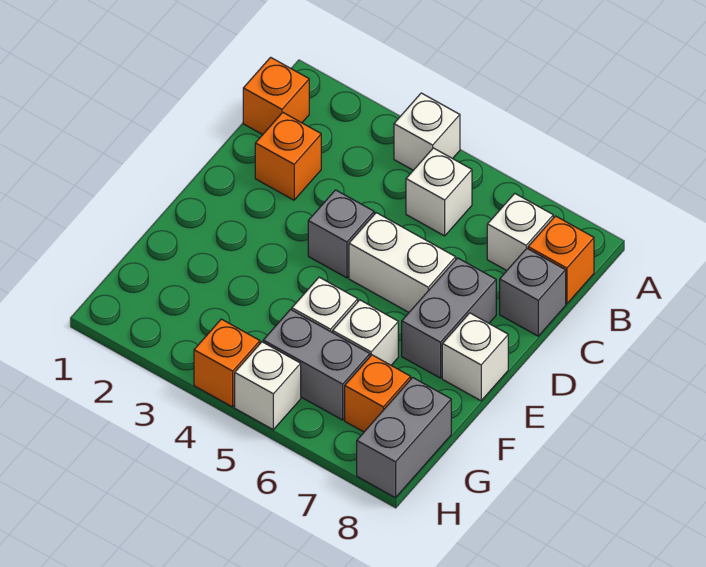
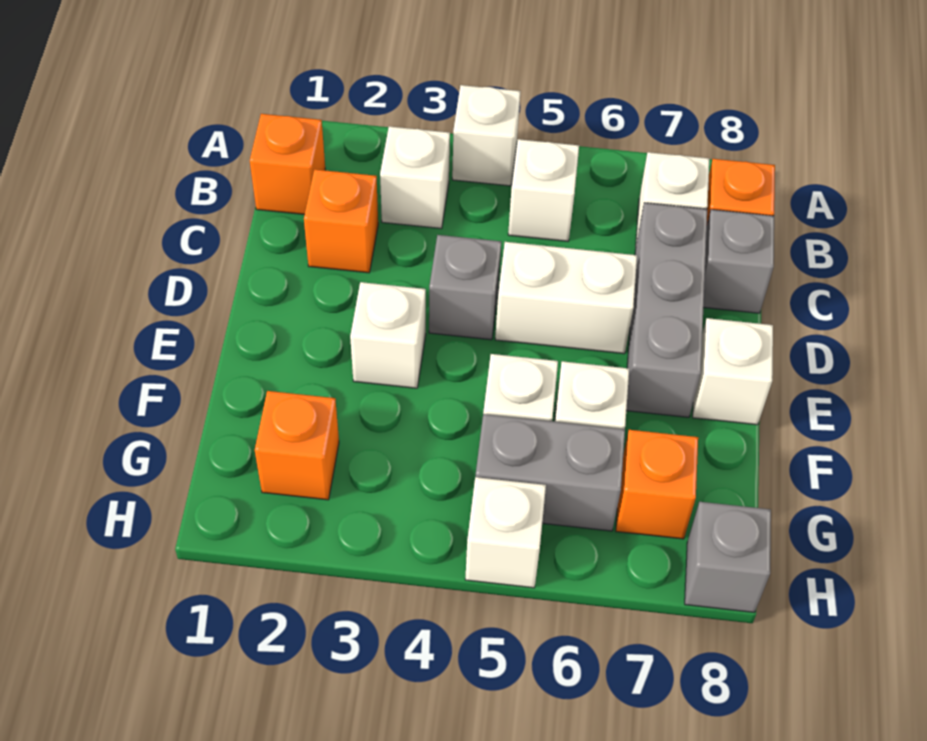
none -> white brick B3 level 1
grey brick D7:E7 level 1 -> grey brick C7:E7 level 1
none -> white brick E3 level 1
grey brick G8:H8 level 1 -> grey brick H8 level 1
orange brick H4 level 1 -> orange brick G2 level 1

